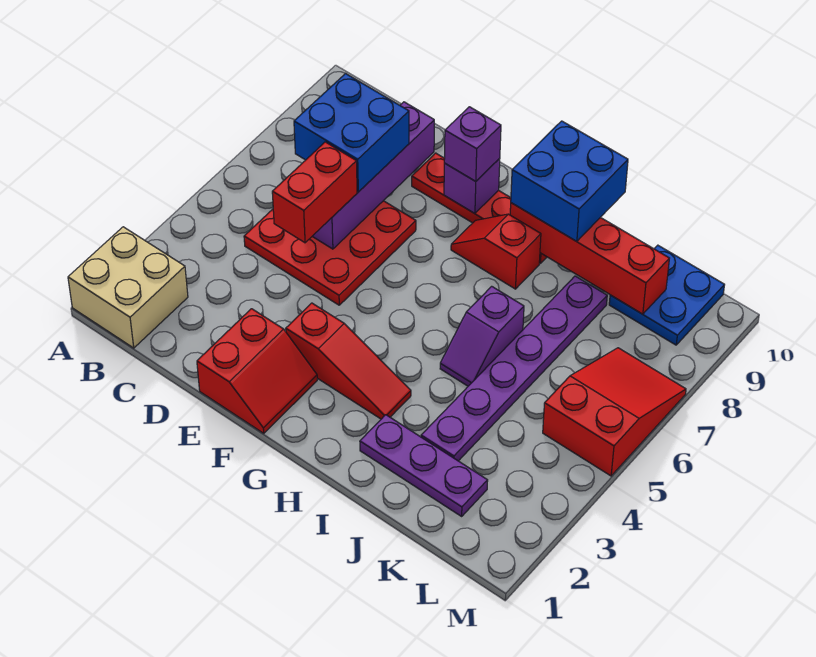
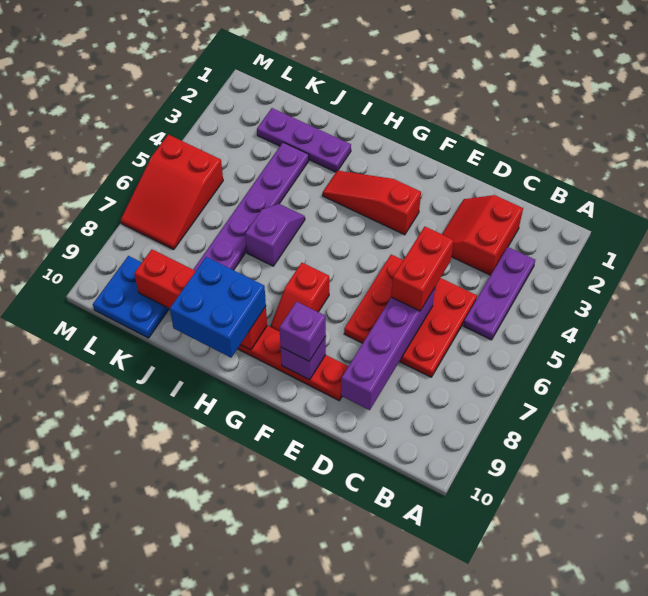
tan brick A1:B2 level 1 -> none
none -> purple plate B3:B5 level 1
blue brick C7:D8 level 3 -> none
red slope E1:F2 level 1 top E -> red slope C2:D3 level 1 top C
red slope G8:H8 level 1 top H -> red slope G7:G8 level 1 top 7

